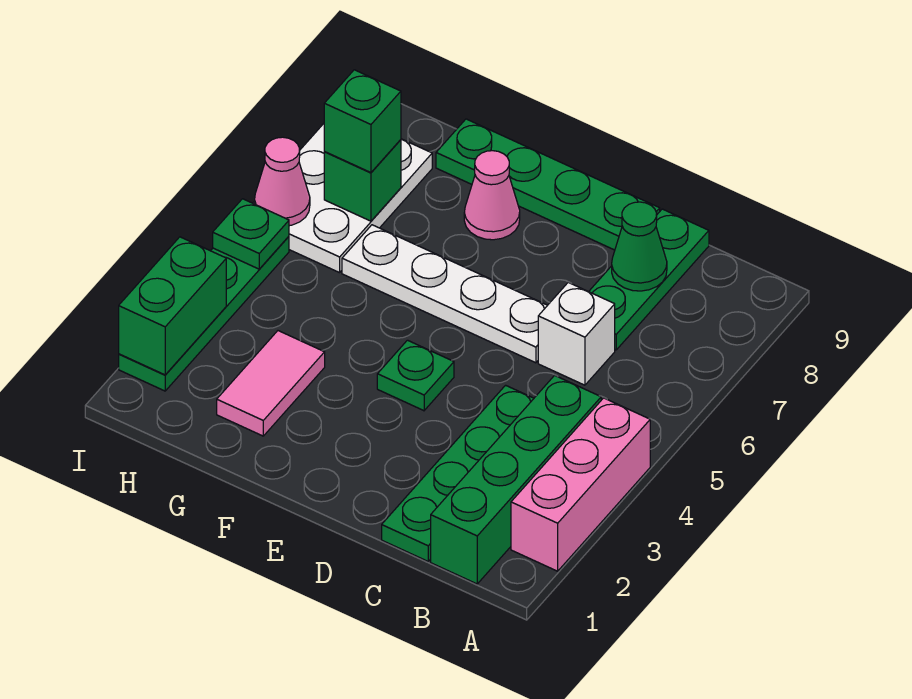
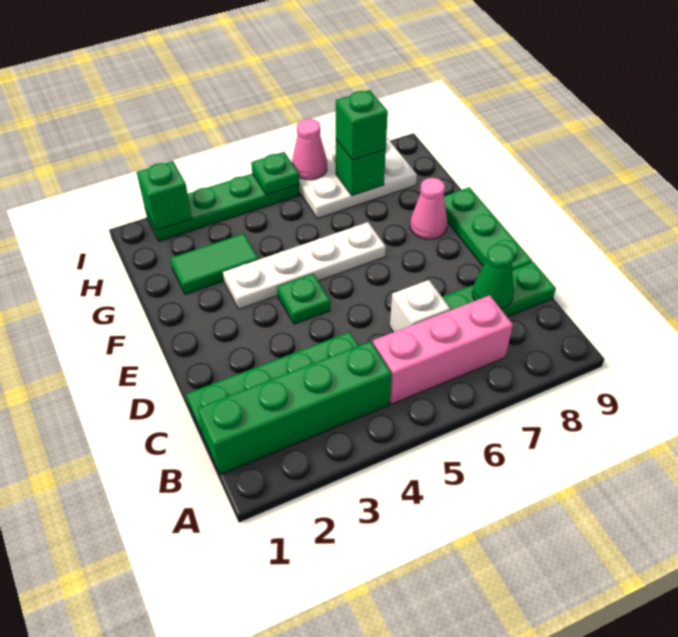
pink brick A2:A4 level 1 -> pink brick B5:B7 level 1
white plate D6:G6 level 1 -> white plate F3:F6 level 1
green plate D9:G9 level 1 -> green plate D9:F9 level 1
pink tile G2:G3 level 1 -> green tile G2:G3 level 1
green brick I2:I3 level 2 -> green brick I2 level 2

